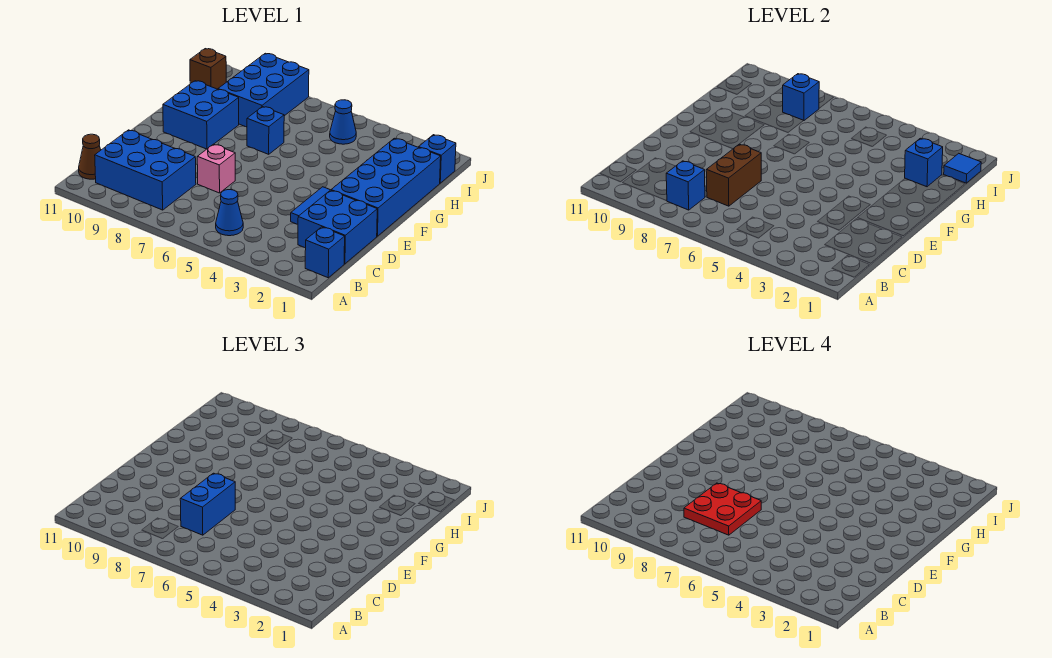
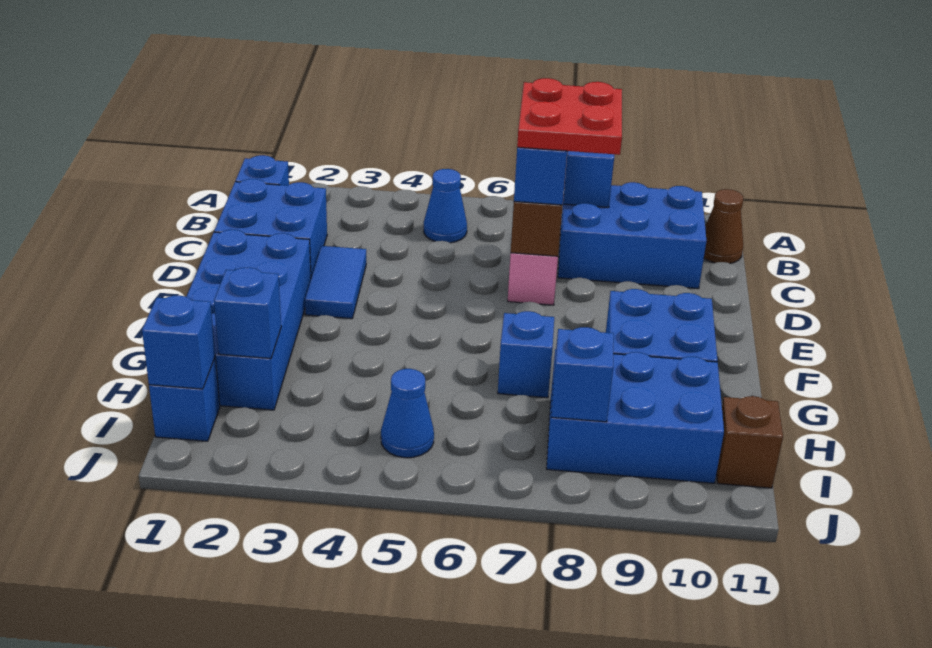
blue brick H8:J9 level 1 -> blue brick H8:I10 level 1
blue tile I1 level 2 -> blue brick I1 level 2

